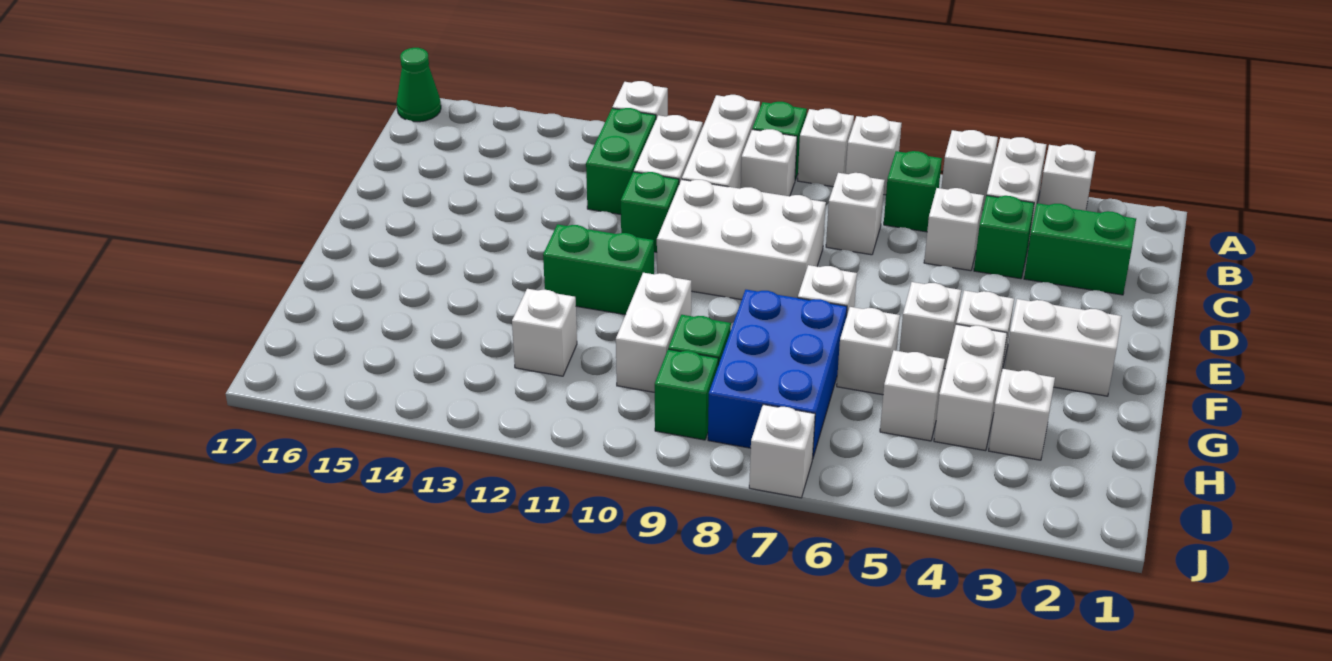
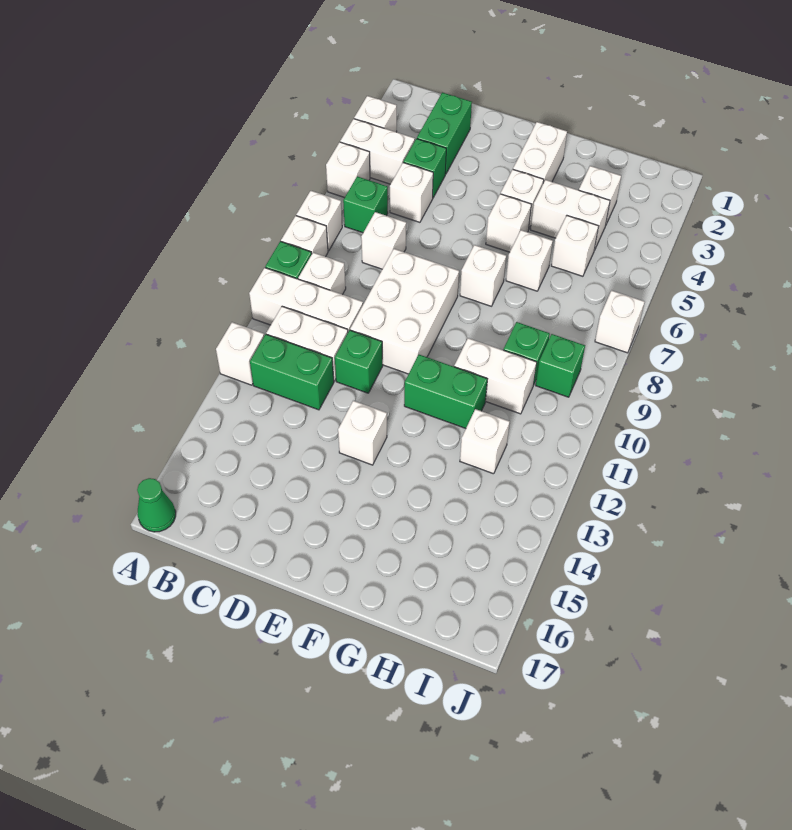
none -> white brick E13 level 1
green brick F11:F12 level 1 -> green brick F11:G11 level 1
blue brick G7:I8 level 1 -> none

